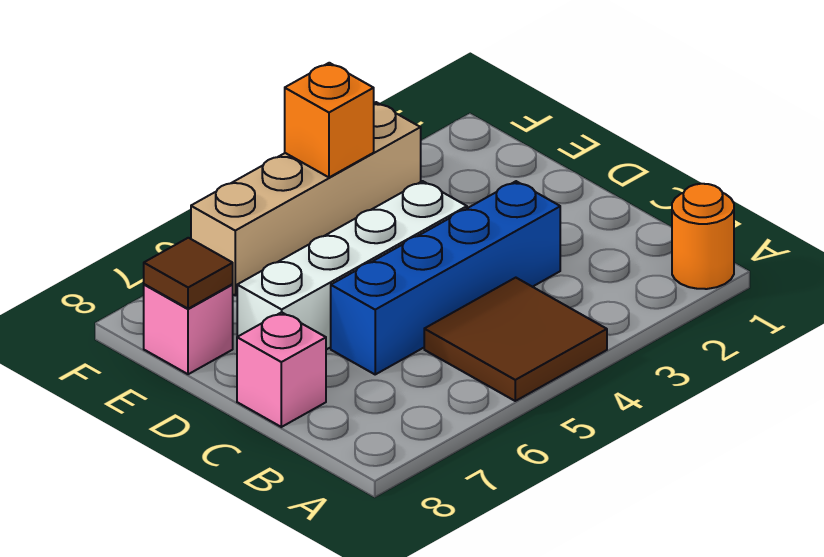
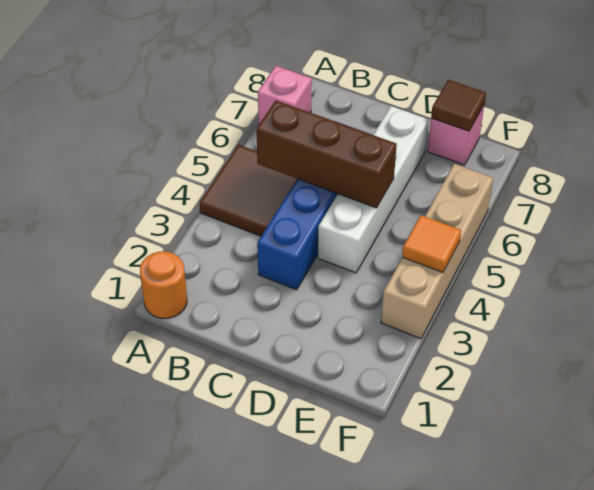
none -> brown brick B5:D5 level 2
pink brick C8 level 1 -> pink brick A7 level 1
orange brick F4 level 2 -> orange tile F4 level 2

